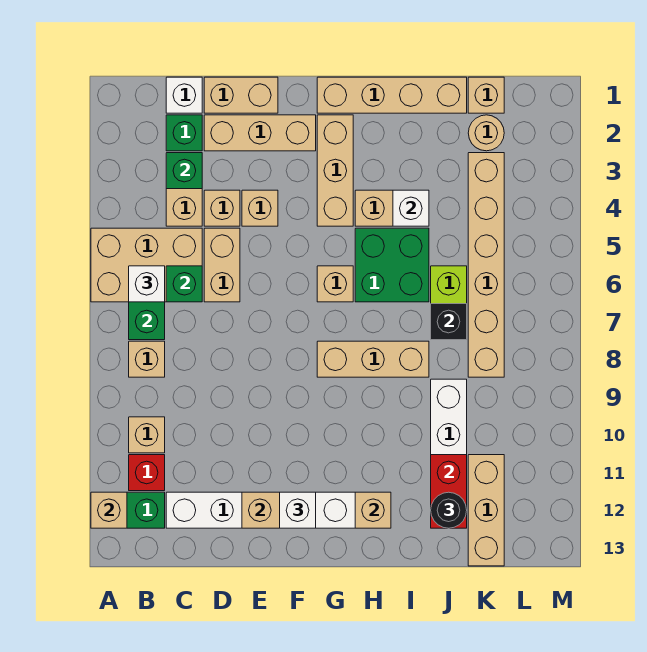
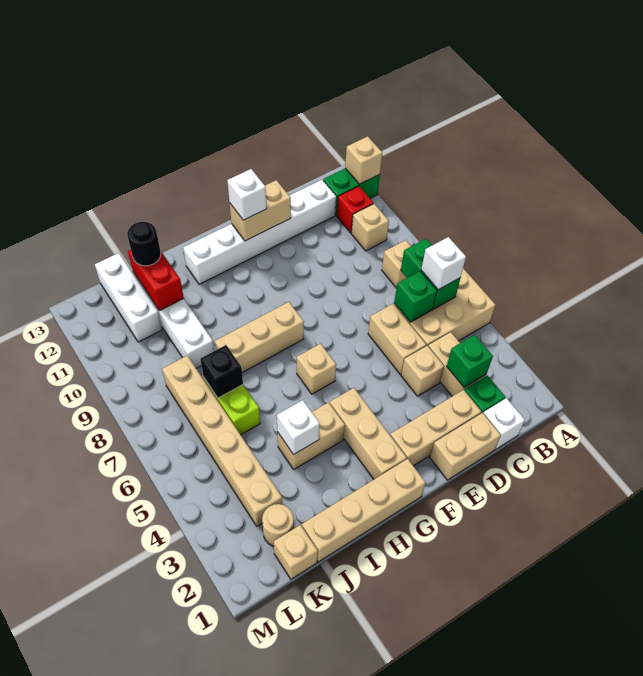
tan brick E4 level 1 -> none
green brick H5:I6 level 1 -> none
tan brick H12 level 2 -> none
tan brick K11:K13 level 1 -> white brick K11:K13 level 1

